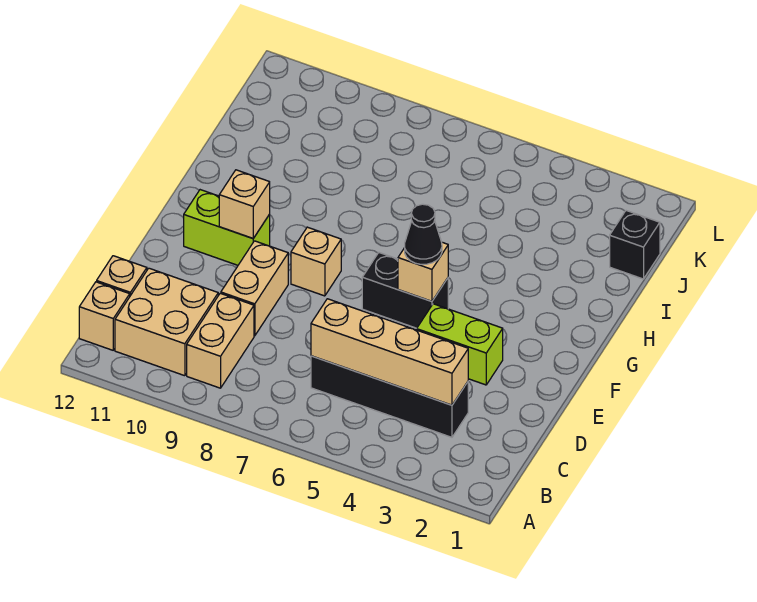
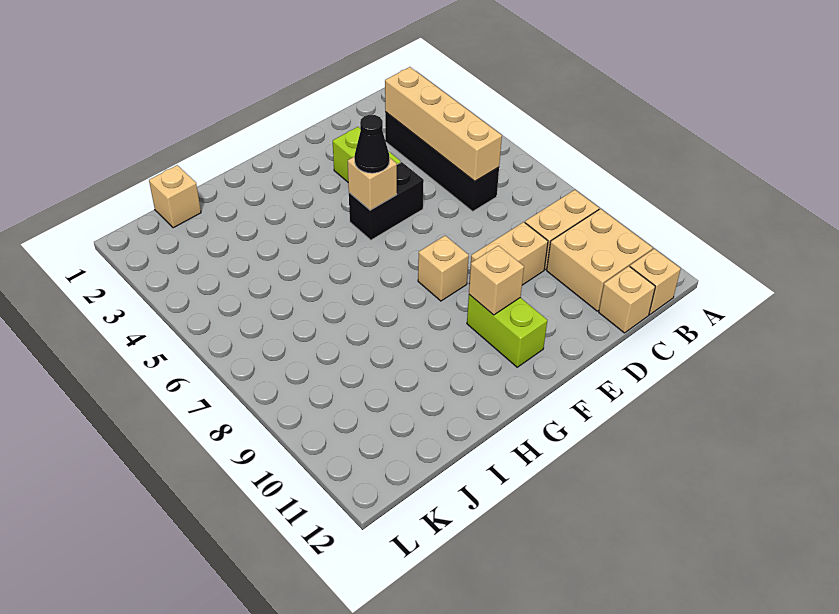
black brick F5:F6 level 1 -> black brick E5:F5 level 1
black brick J1 level 1 -> tan brick J1 level 1

